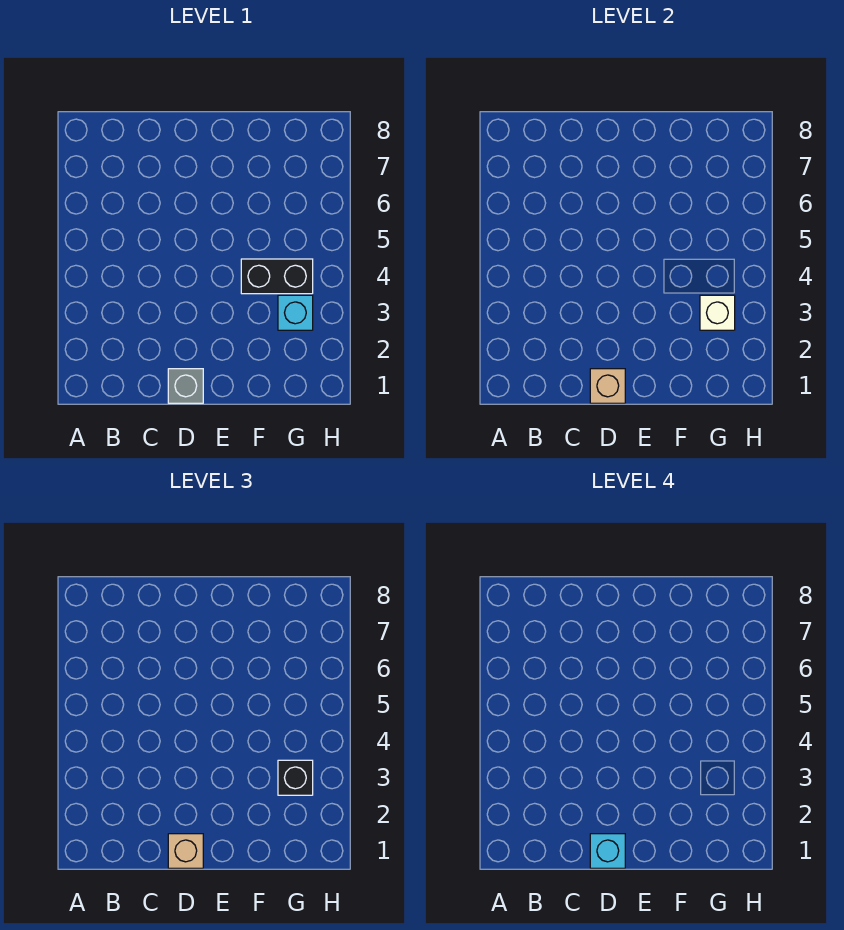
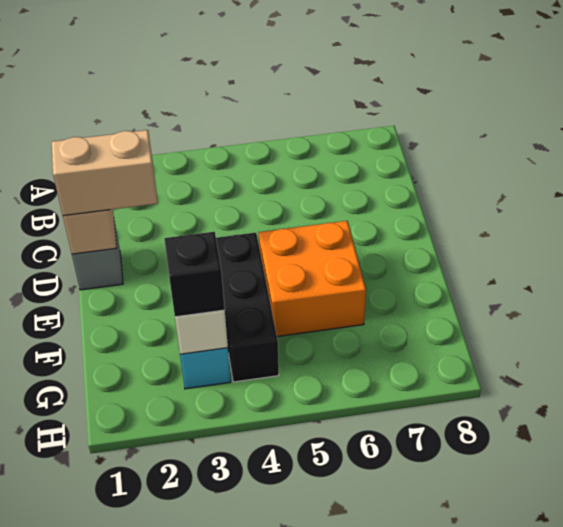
tan brick D1 level 3 -> tan brick D1:D2 level 3
cyan brick D1 level 4 -> none
none -> orange brick E5:F6 level 1
black brick F4:G4 level 1 -> black brick E4:G4 level 1

